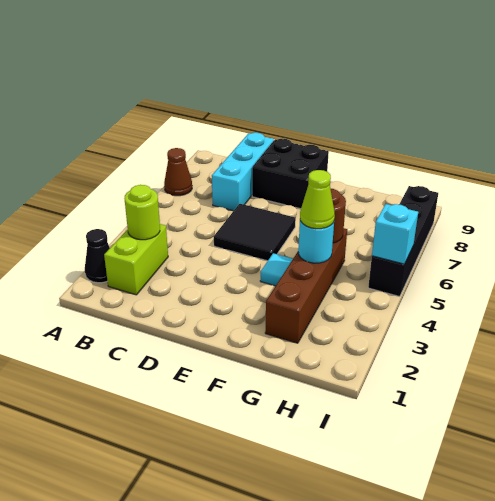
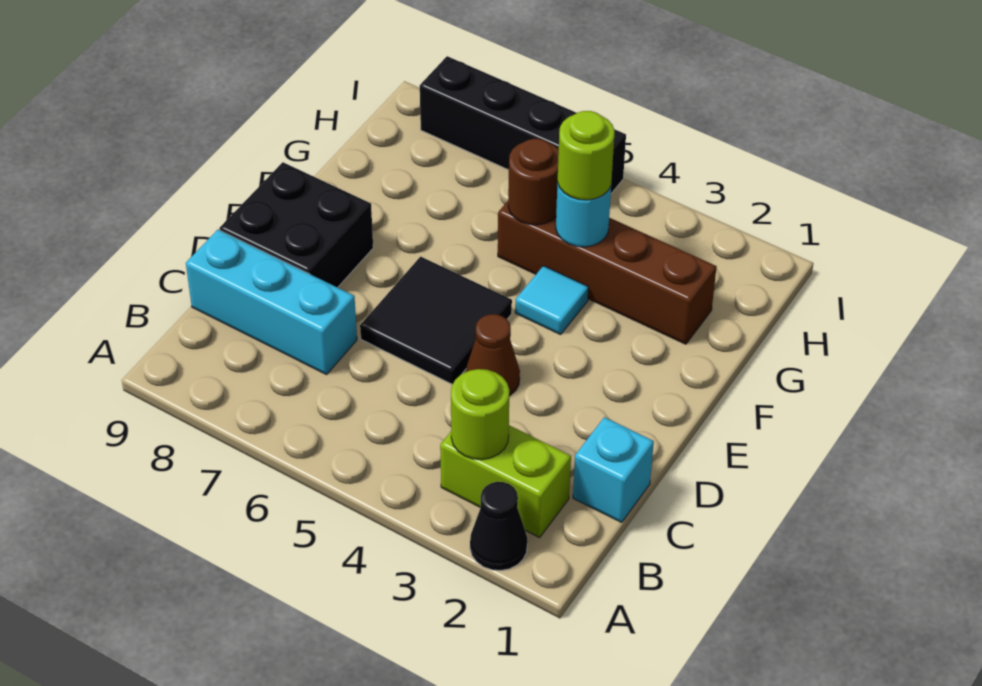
brown cone A7 level 1 -> brown cone D4 level 1
lime cone G4 level 3 -> lime round brick G4 level 3
cyan brick I5 level 2 -> cyan brick C1 level 1

